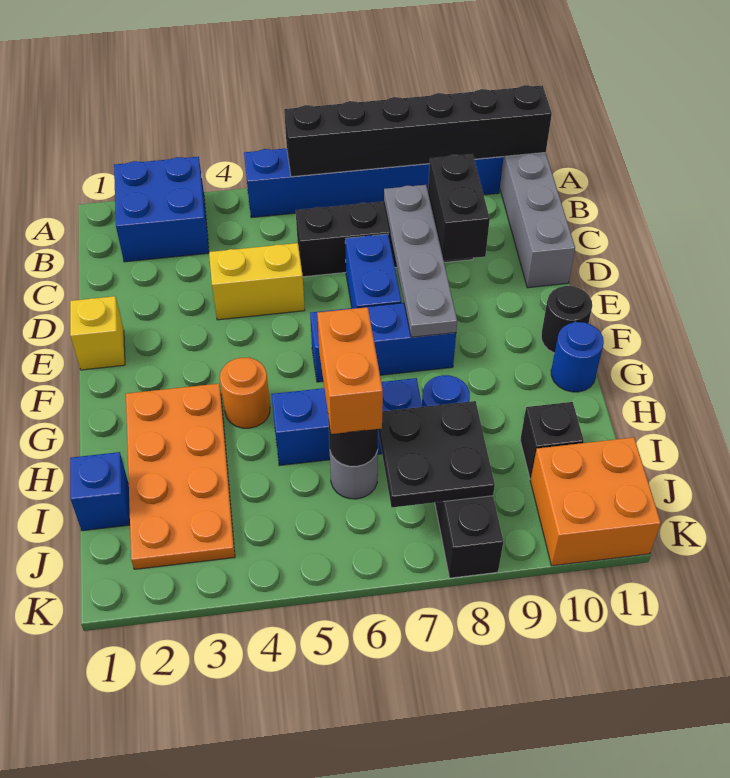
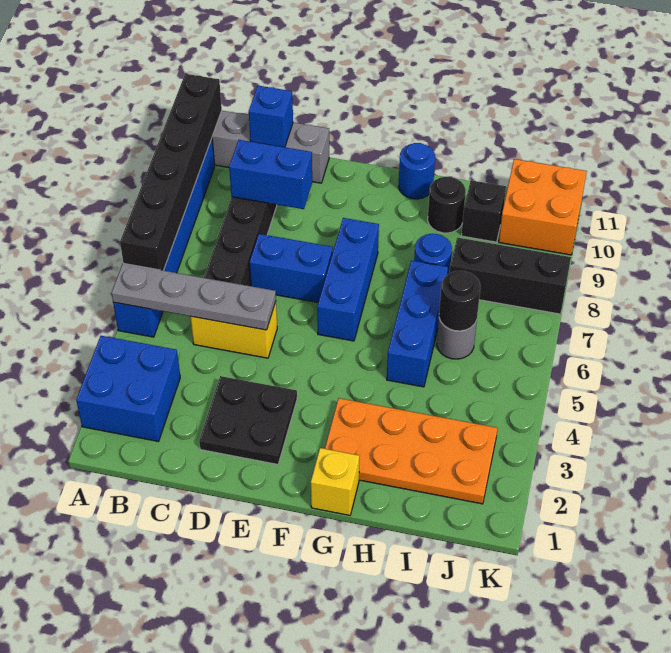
grey plate C8:F8 level 2 -> grey plate A5:D5 level 2
black brick C9:D9 level 2 -> blue brick C9:D9 level 2
yellow brick D4:D5 level 1 -> yellow brick C5:D5 level 1
yellow brick E1 level 1 -> yellow brick G1 level 1
black round brick F11 level 1 -> black round brick H10 level 1
orange round brick G4 level 1 -> none
orange brick H6:I6 level 3 -> none
blue brick I1 level 1 -> blue brick C11 level 2
black plate I7:J8 level 2 -> black plate D2:E3 level 1

